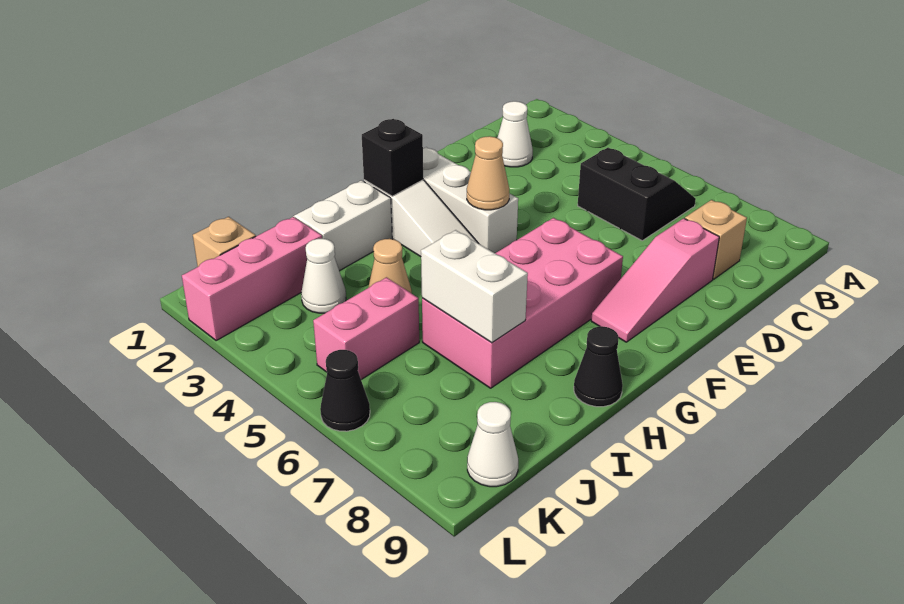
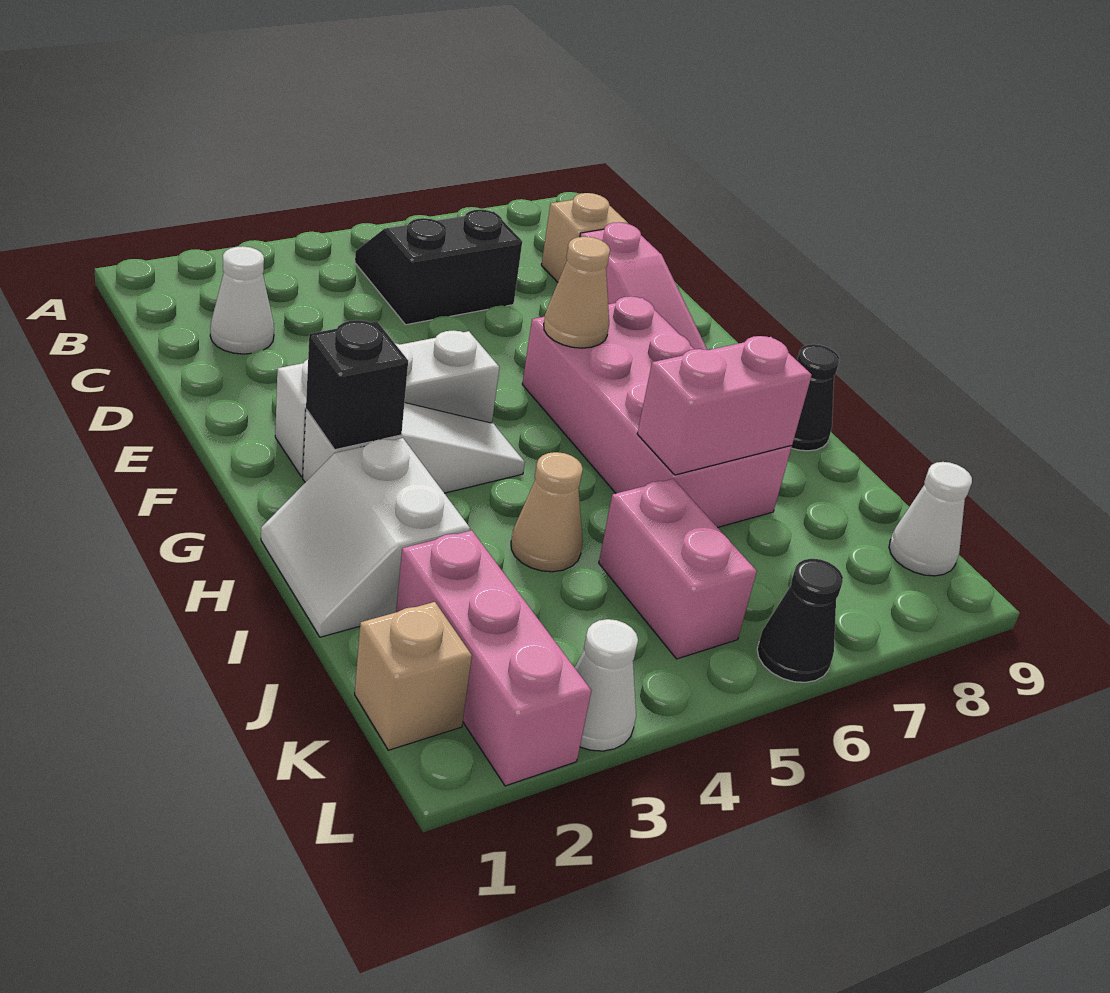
tan cone F4 level 2 -> tan cone F6 level 2
white brick I6:I7 level 2 -> pink brick I6:I7 level 2
white cone J3 level 1 -> white cone L3 level 1

